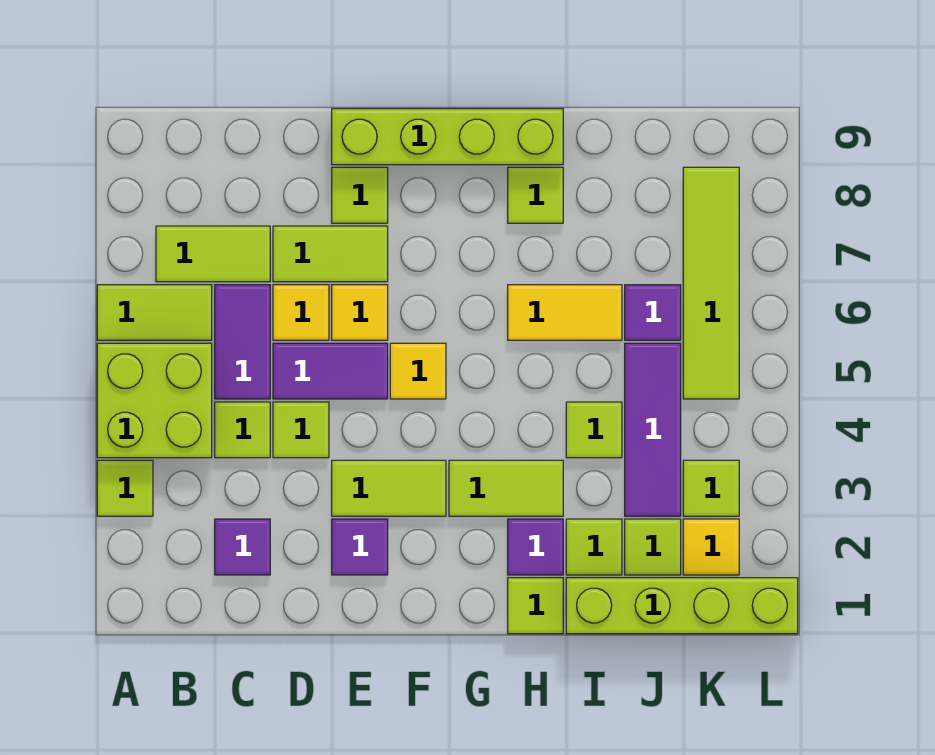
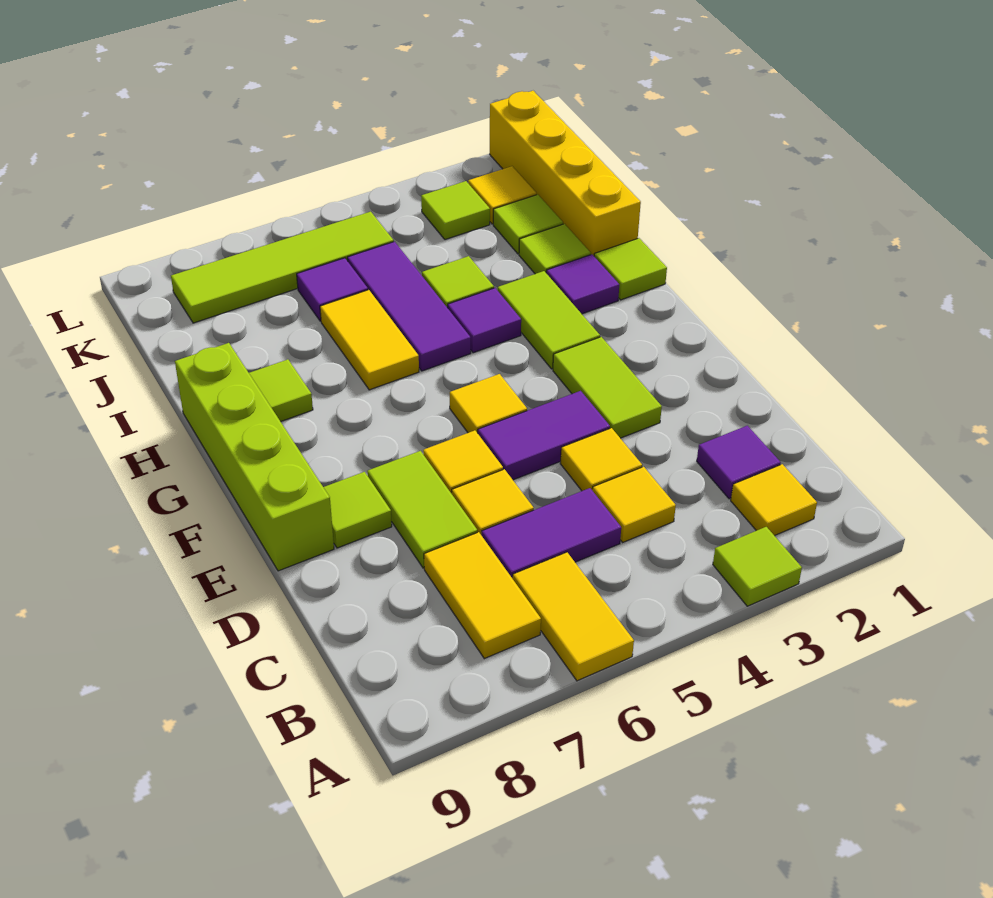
lime brick A4:B5 level 1 -> none
lime tile A6:B6 level 1 -> yellow tile A6:B6 level 1
none -> yellow tile B2 level 1
lime tile B7:C7 level 1 -> yellow tile B7:C7 level 1
lime tile C4 level 1 -> yellow tile C4 level 1
lime tile D4 level 1 -> yellow tile D4 level 1
purple tile D5:E5 level 1 -> purple tile E4:E5 level 1
purple tile E2 level 1 -> purple tile H4 level 1
lime brick I1:L1 level 1 -> yellow brick I1:L1 level 1
purple tile J3:J5 level 1 -> purple tile H5:J5 level 1

